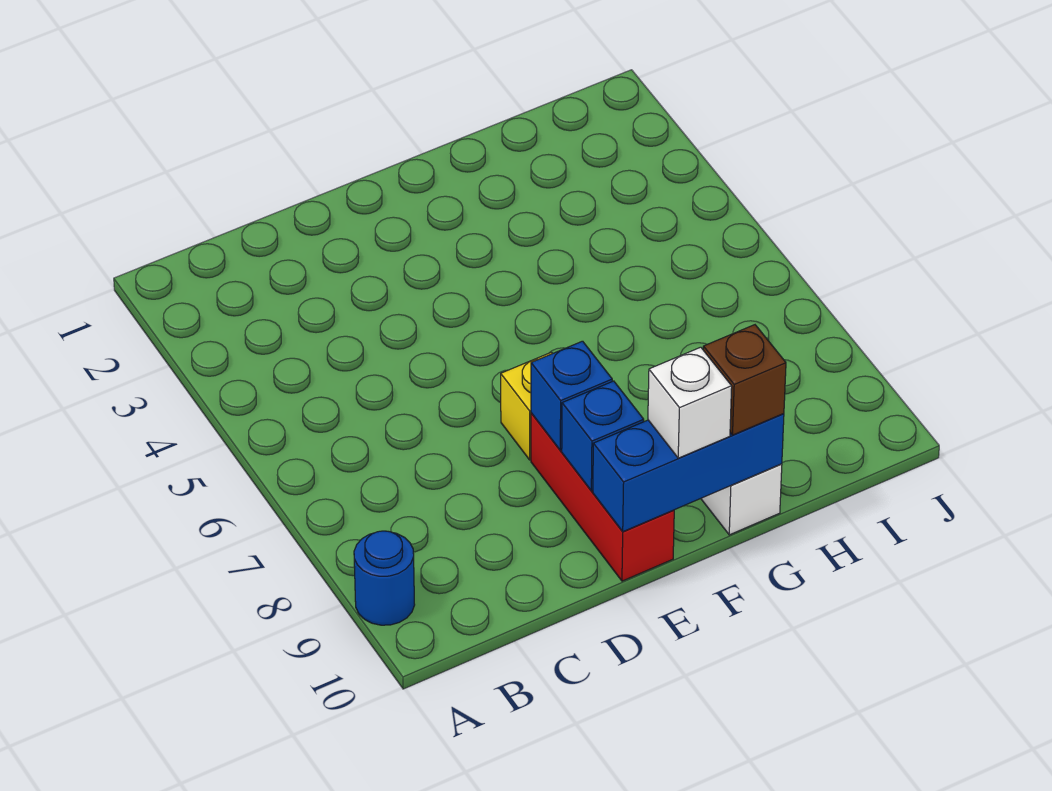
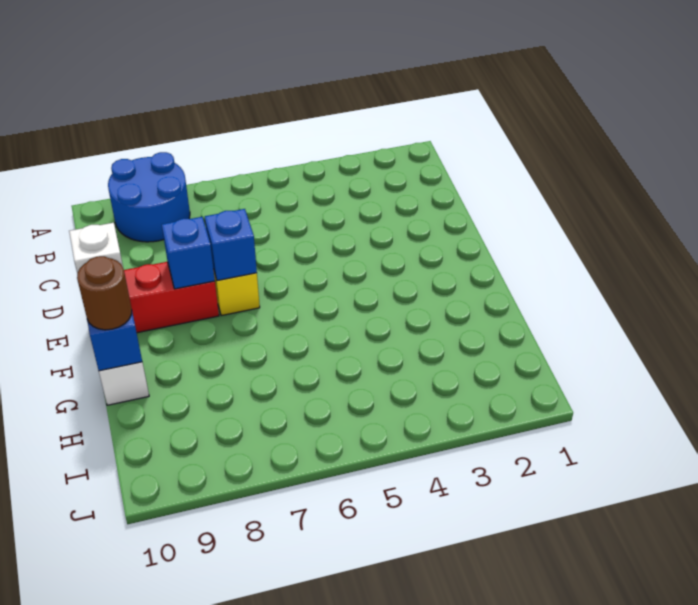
blue round brick A9 level 1 -> blue round brick A8:B9 level 1
blue brick E9 level 2 -> blue brick E7 level 2
brown brick G10 level 3 -> brown round brick G10 level 3

